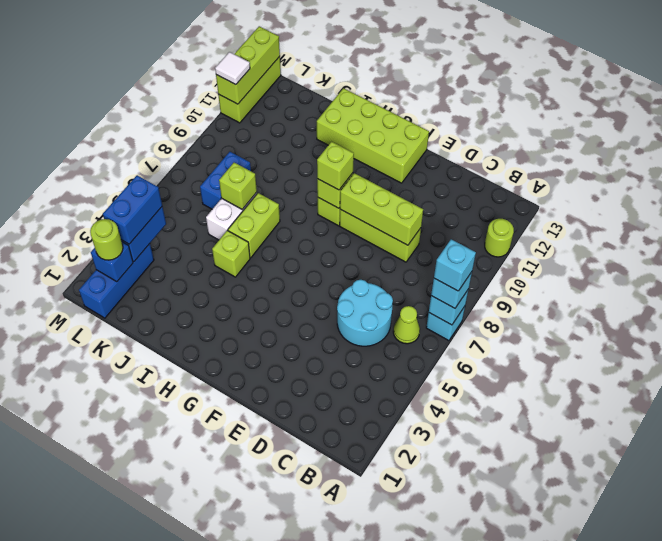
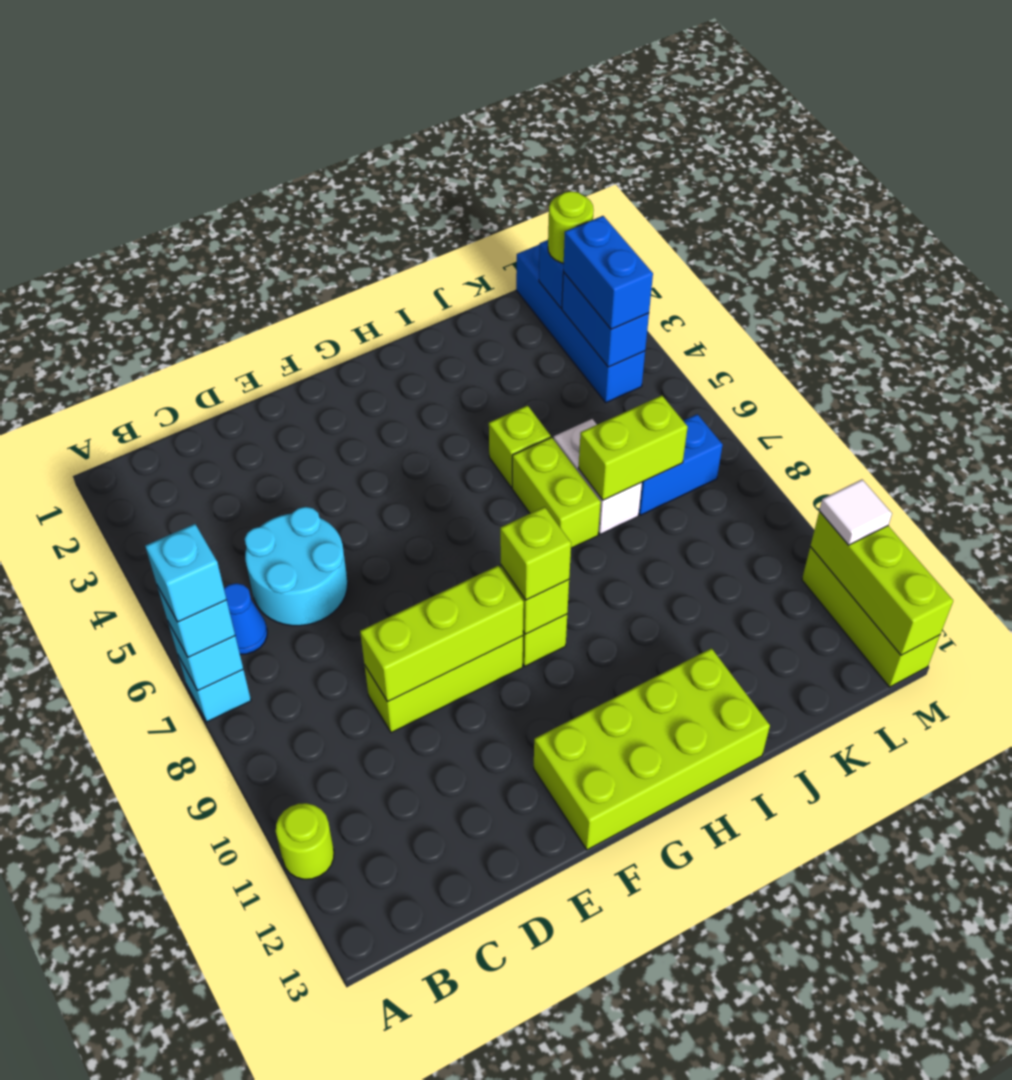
lime cone B6 level 1 -> blue cone B6 level 1
lime brick J7 level 2 -> lime brick J7:K7 level 2
blue brick K7:K8 level 1 -> blue brick K7:L7 level 1
blue brick L1:L3 level 1 -> blue brick L1:L4 level 1

